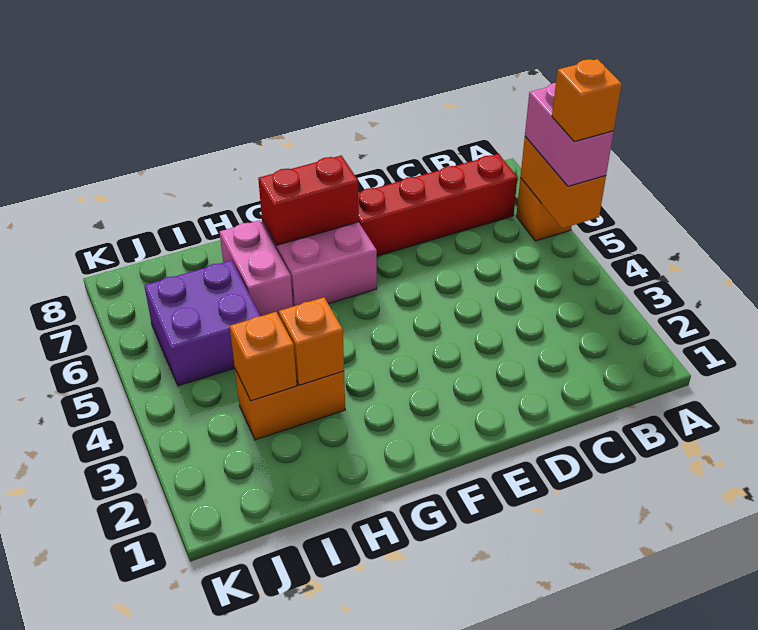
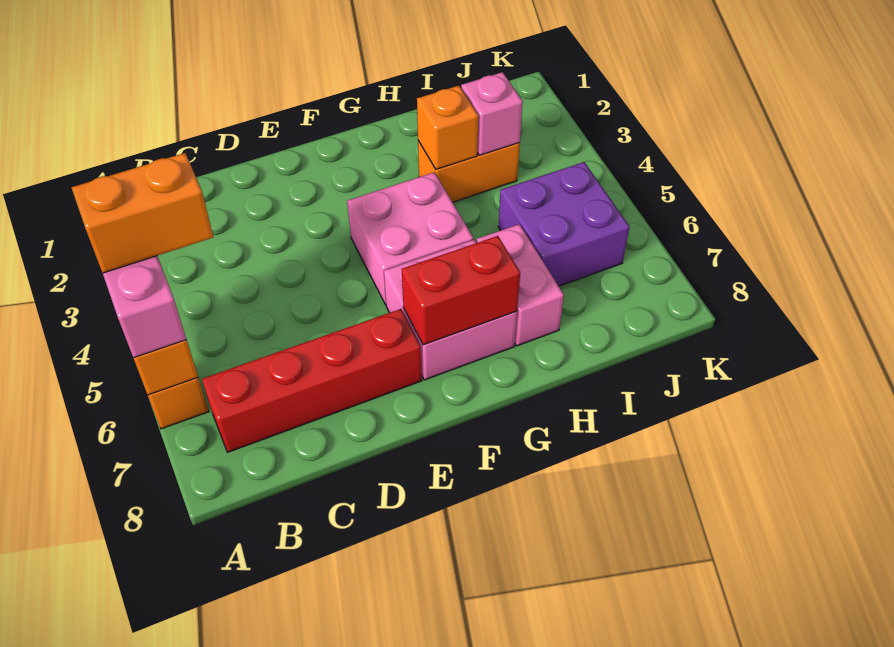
orange brick A5 level 4 -> orange brick A5:B5 level 4
none -> pink brick F4:G5 level 1
orange brick I3 level 2 -> pink brick I3 level 2

